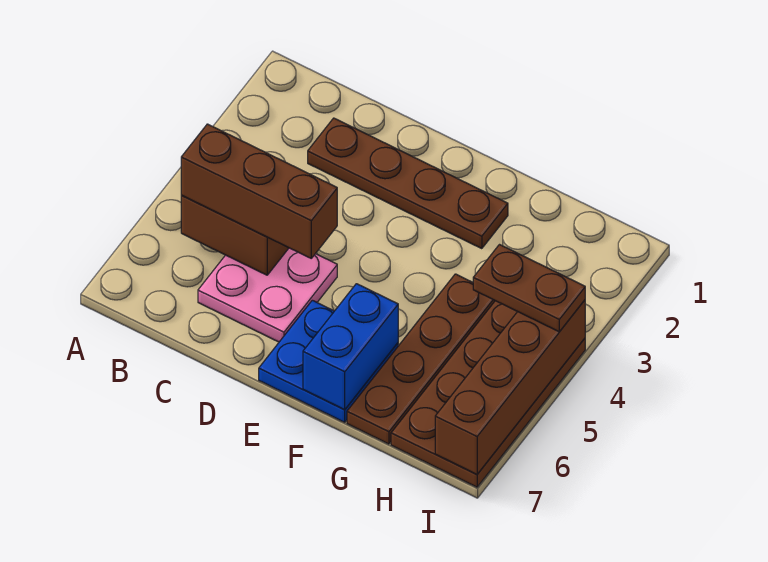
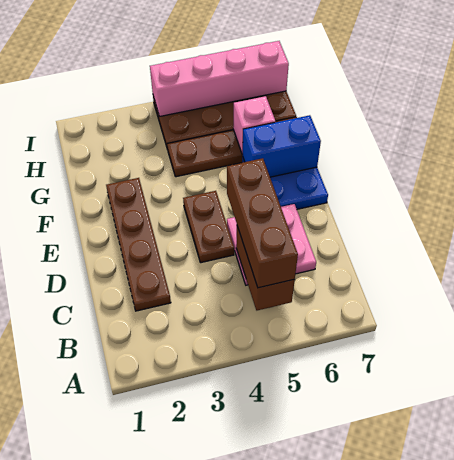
none -> pink brick G6 level 2
brown plate H4:I4 level 3 -> brown plate D4:E4 level 1
brown brick I4:I7 level 2 -> pink brick I4:I7 level 2

